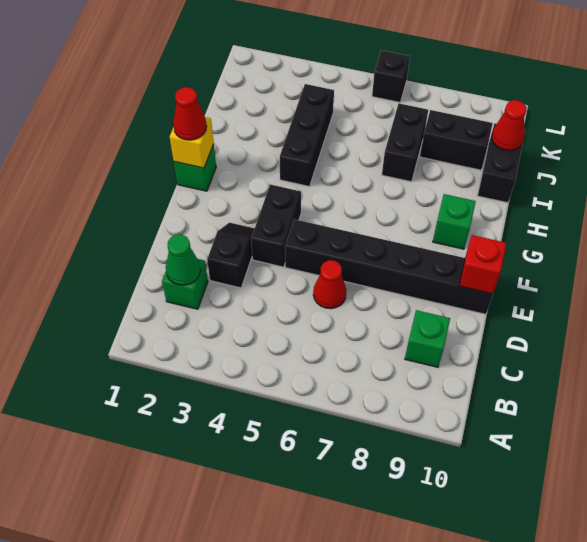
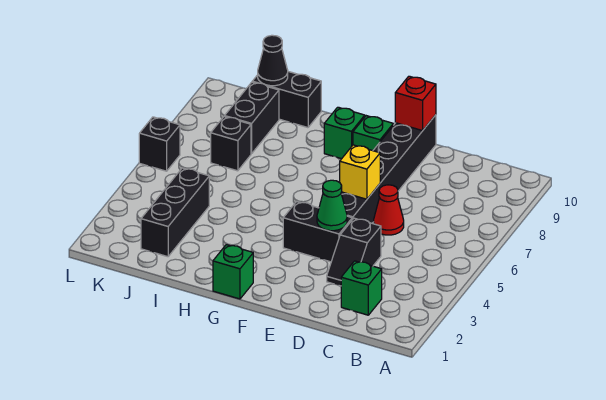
green cone C2 level 2 -> green cone E4 level 2
green brick C9 level 1 -> green brick F9 level 1
black slope D3:E3 level 1 top D -> black slope D3:D4 level 1 top 4
yellow brick G1 level 2 -> yellow brick E6 level 2
red cone G1 level 3 -> none
black brick H4:J4 level 1 -> black brick J2:J4 level 1
black brick I7:J7 level 1 -> black brick J7 level 1
red cone J10 level 2 -> black cone J10 level 2

